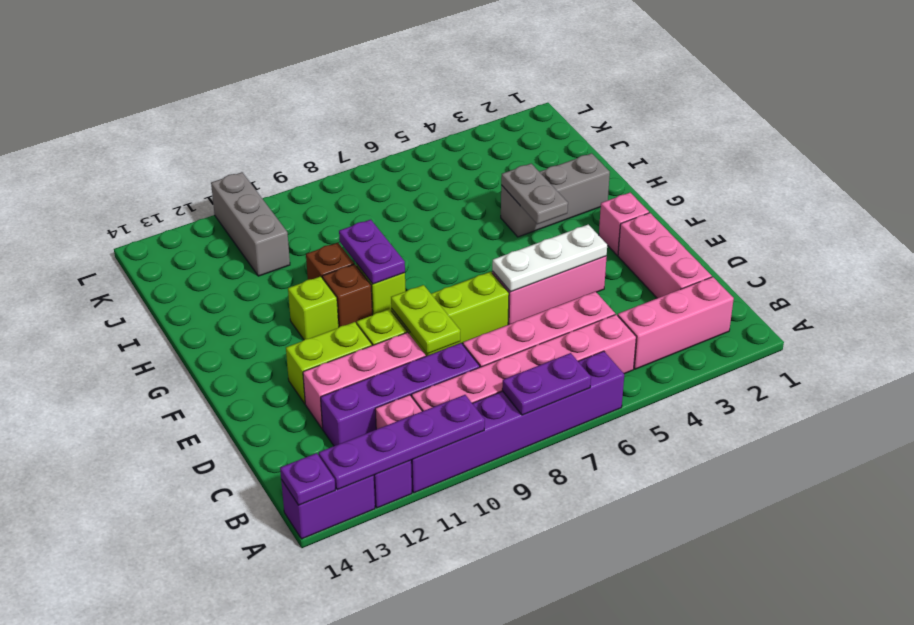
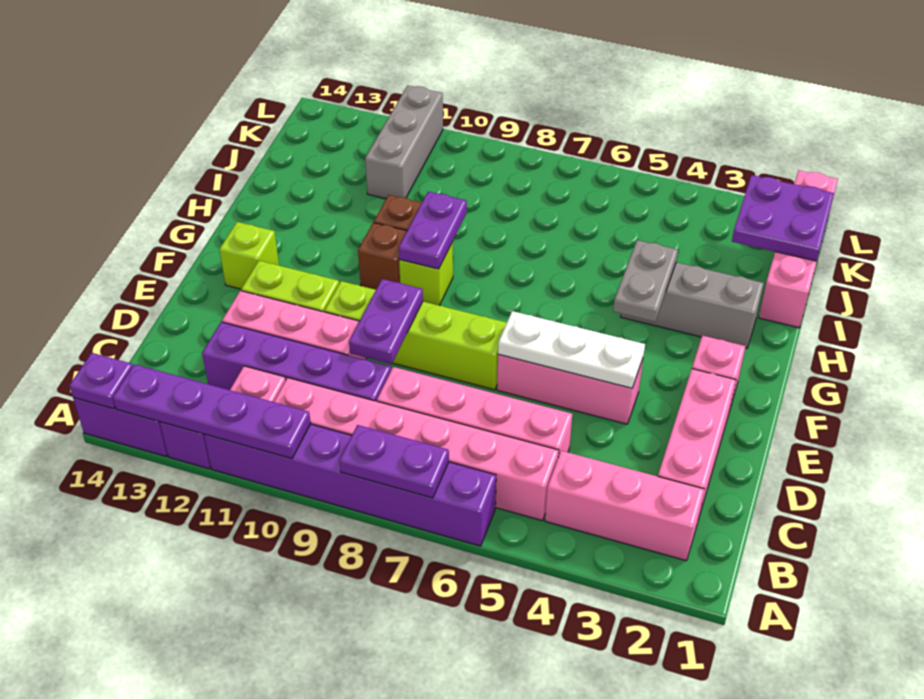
lime plate D9:E9 level 2 -> purple plate D9:E9 level 2
lime brick G11 level 1 -> lime brick F13 level 1
none -> pink brick I1:L1 level 1
none -> purple plate J1:K2 level 2

